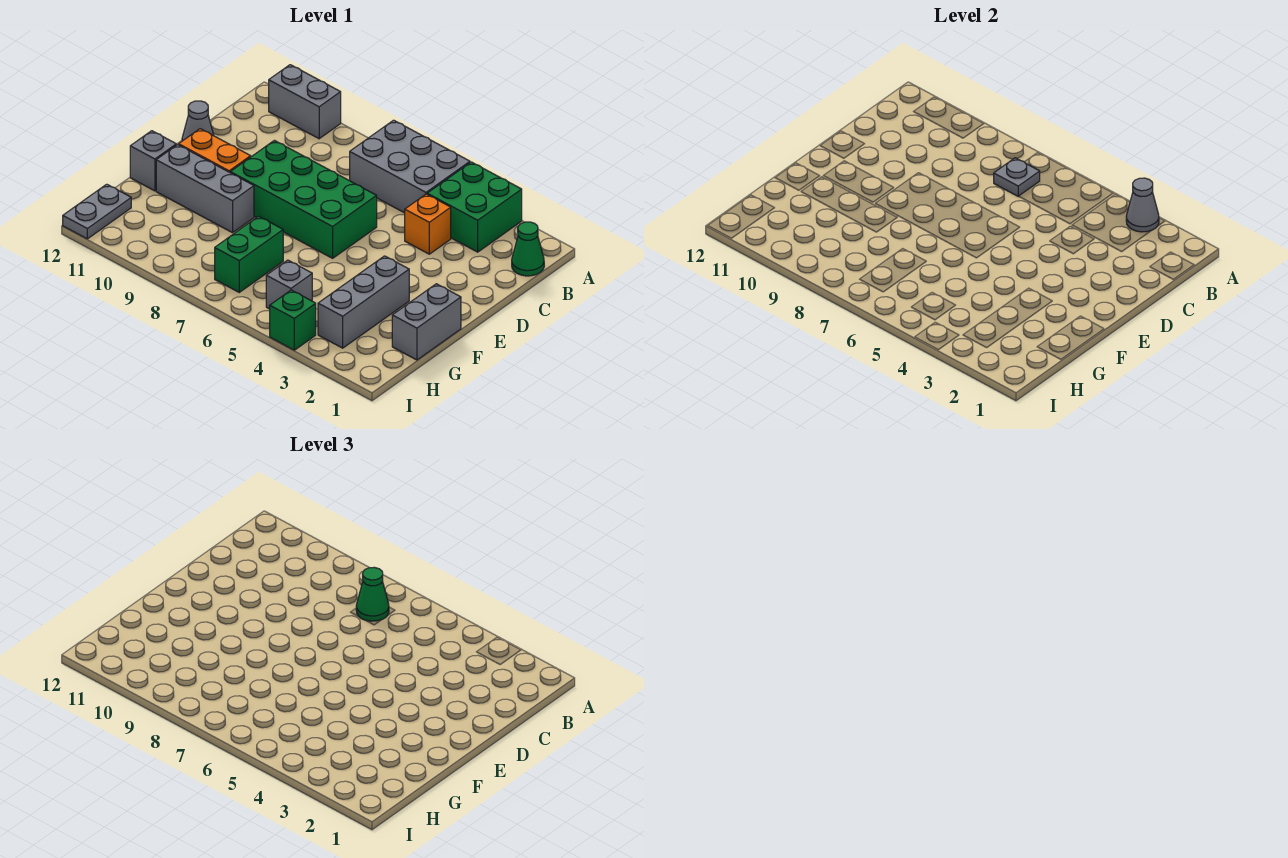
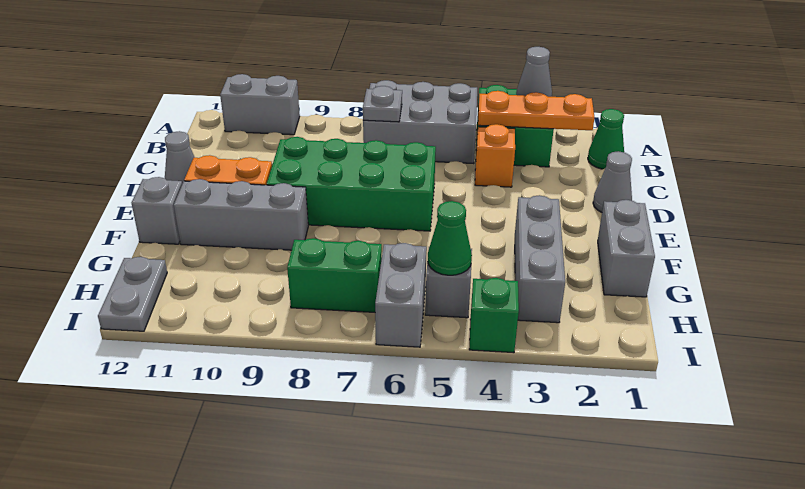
none -> orange plate B2:B4 level 2
green cone B7 level 3 -> green cone H5 level 2
none -> grey cone D1 level 1
green brick G7:H7 level 1 -> green brick H7:H8 level 1
none -> grey brick H6:I6 level 1

